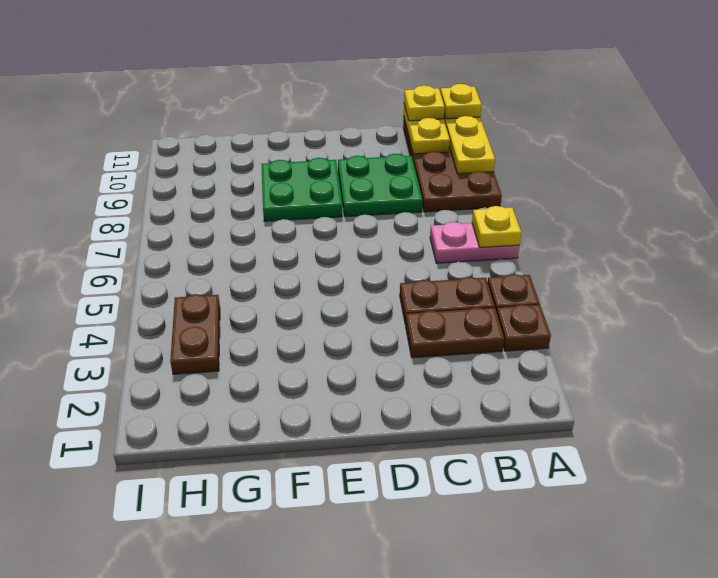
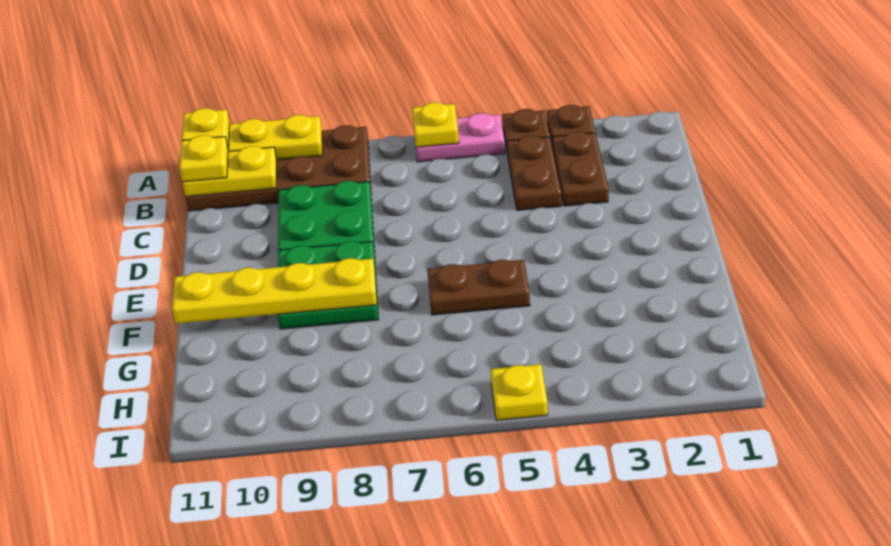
pink plate A6:B6 level 1 -> pink plate A5:A6 level 1
none -> yellow plate F8:F11 level 2
brown plate H3:H4 level 1 -> brown plate F5:F6 level 1
none -> yellow plate I5 level 1

